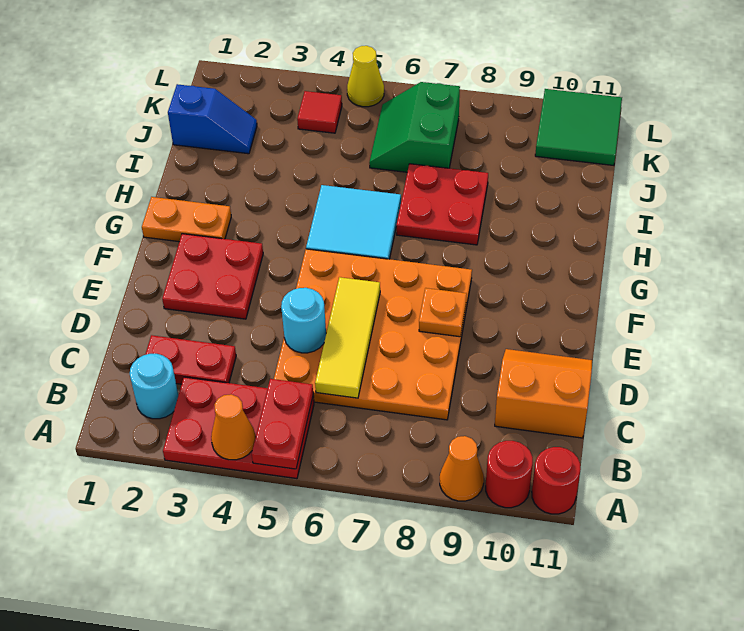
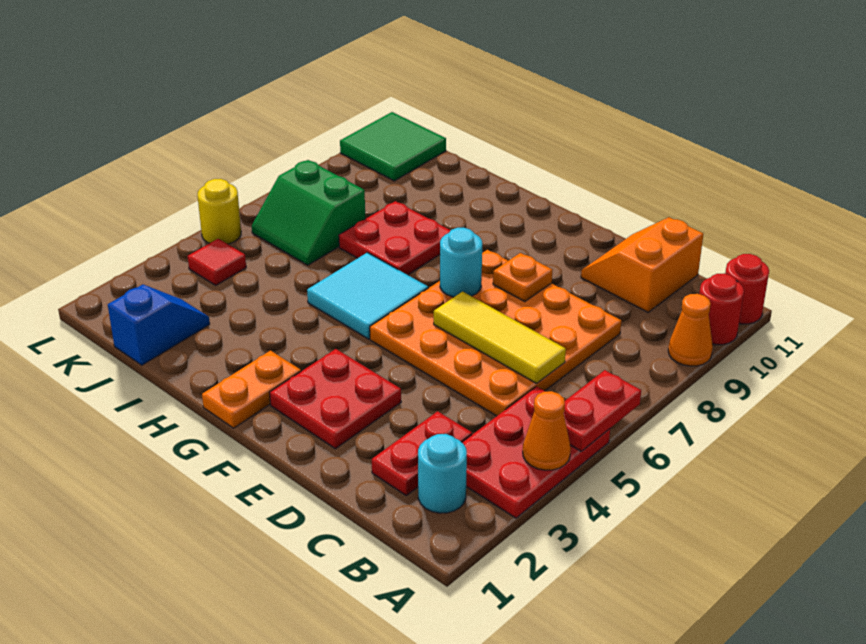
red plate A5:B5 level 2 -> red plate A5:A6 level 2
cyan round brick D5 level 2 -> cyan round brick F7 level 2
yellow cone L5 level 1 -> yellow round brick L5 level 1

